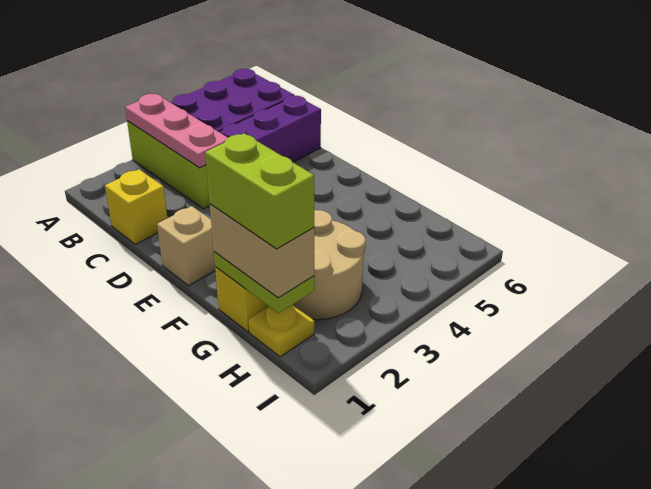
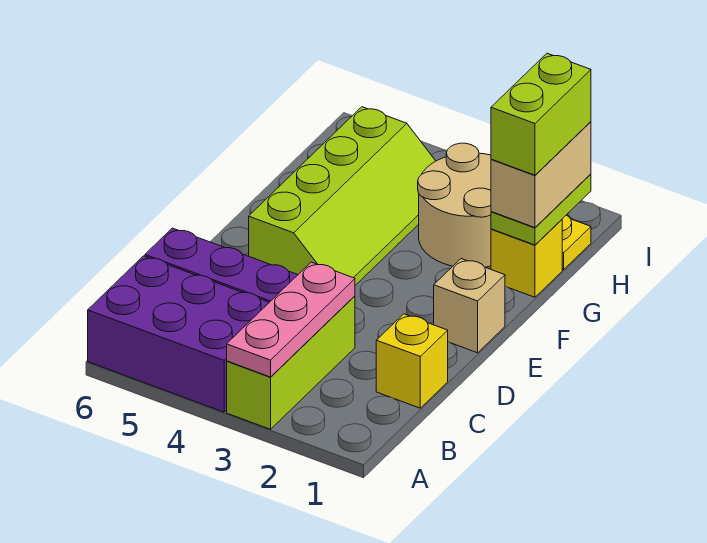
none -> lime slope E4:H5 level 1 top 5

